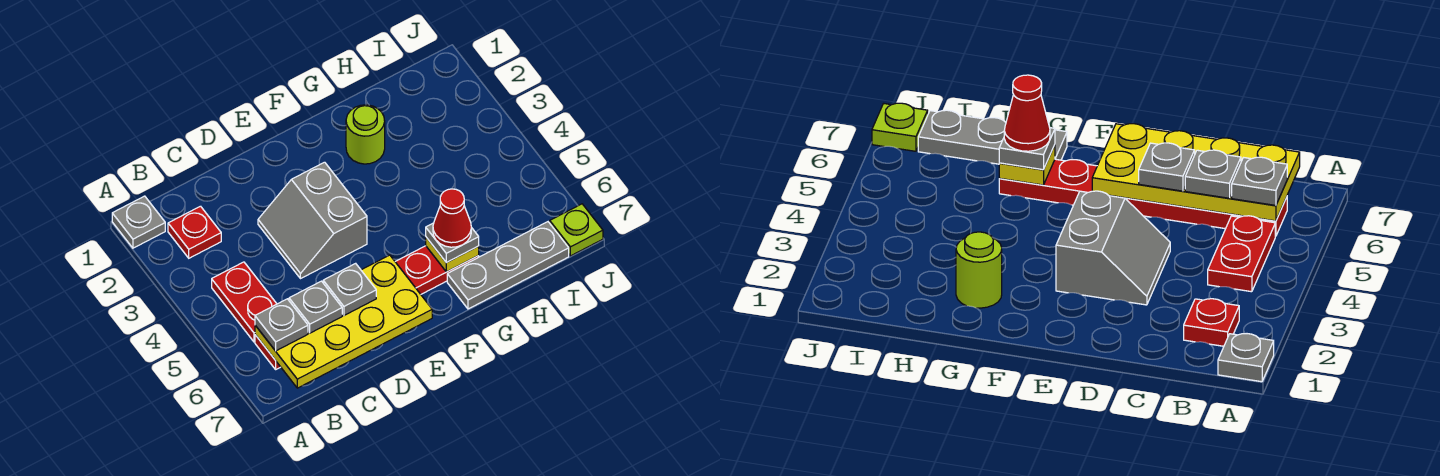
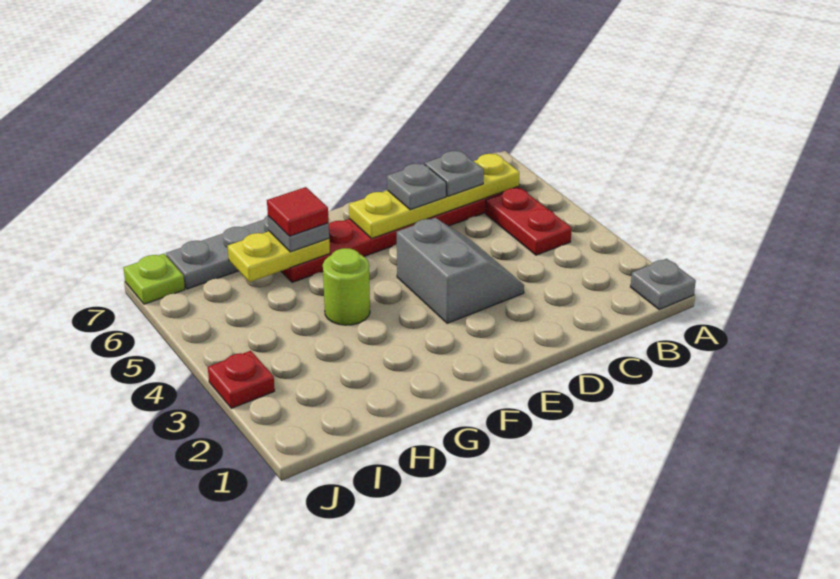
red plate B2 level 1 -> red plate J3 level 1
yellow plate B6:E7 level 2 -> yellow plate B6:E6 level 2
grey plate B6 level 3 -> none
lime round brick G2 level 1 -> lime round brick G4 level 1
yellow plate G6 level 2 -> yellow plate G6:H6 level 2
red cone G6 level 4 -> red tile G6 level 4

